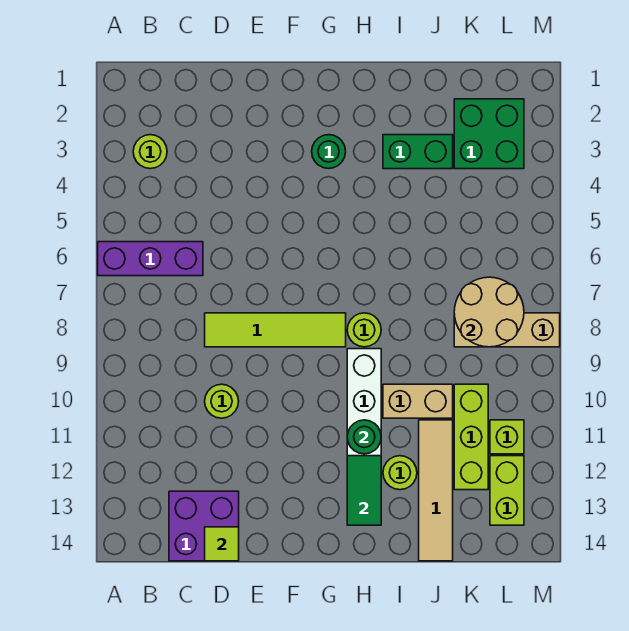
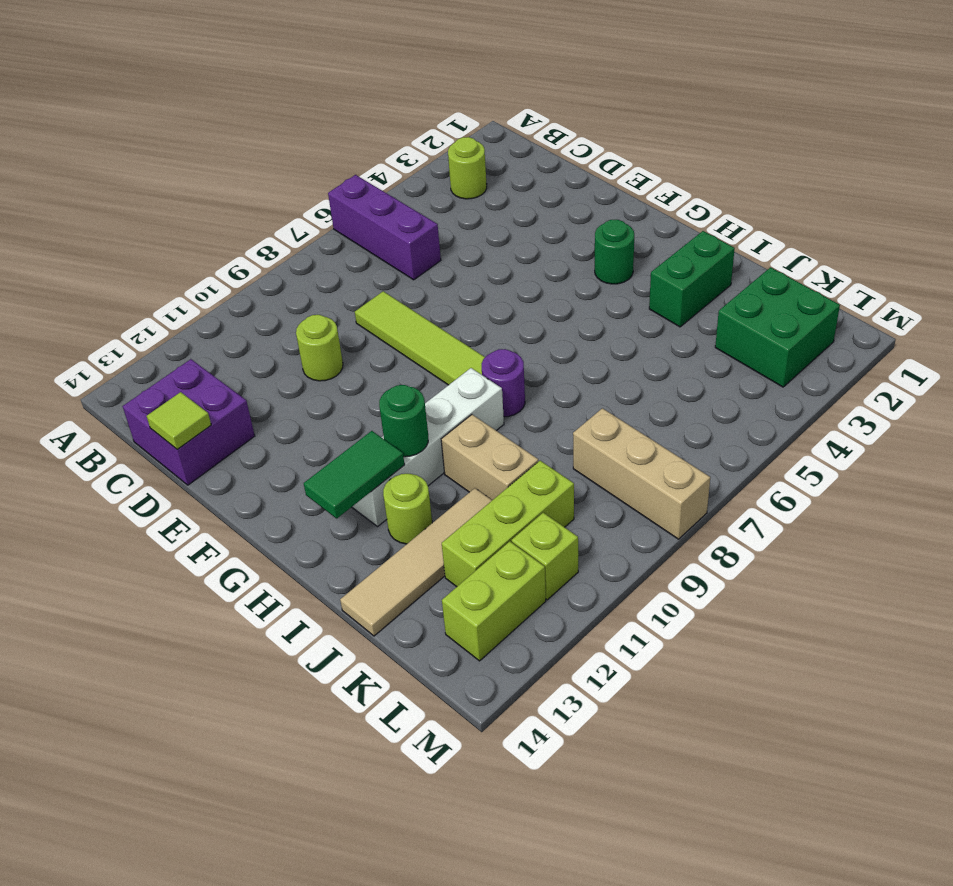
lime round brick H8 level 1 -> purple round brick H8 level 1
green brick I3:J3 level 1 -> green brick I2:I3 level 1
tan round brick K7:L8 level 2 -> none

